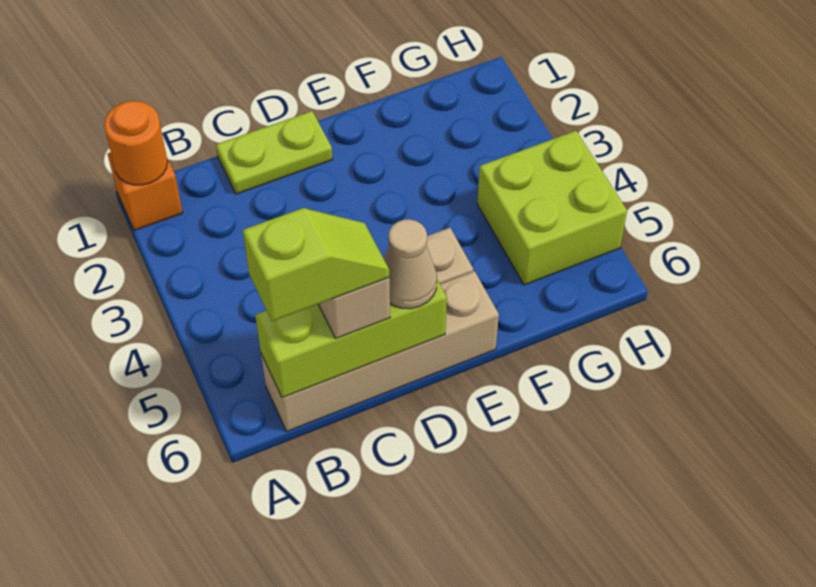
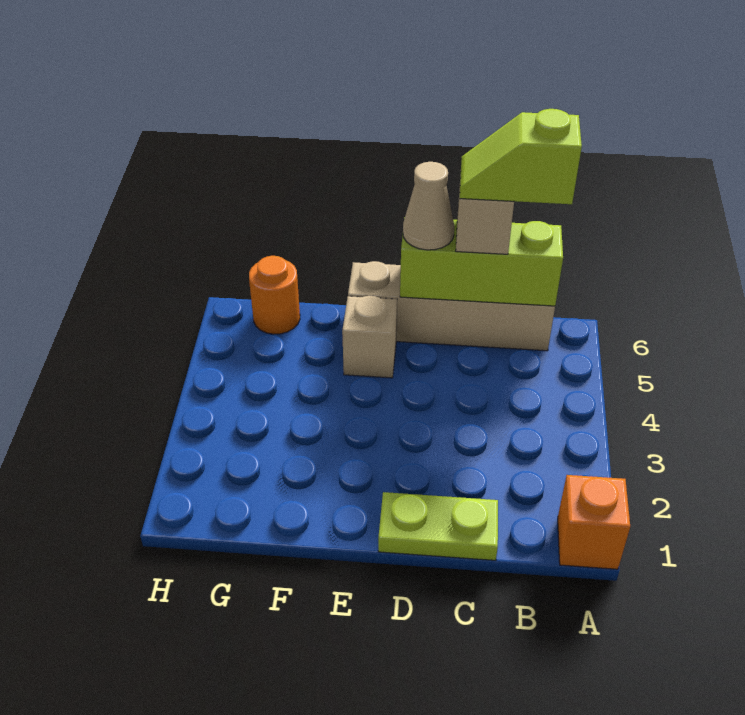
orange round brick A1 level 2 -> orange round brick G6 level 1
lime brick G4:H5 level 1 -> none

